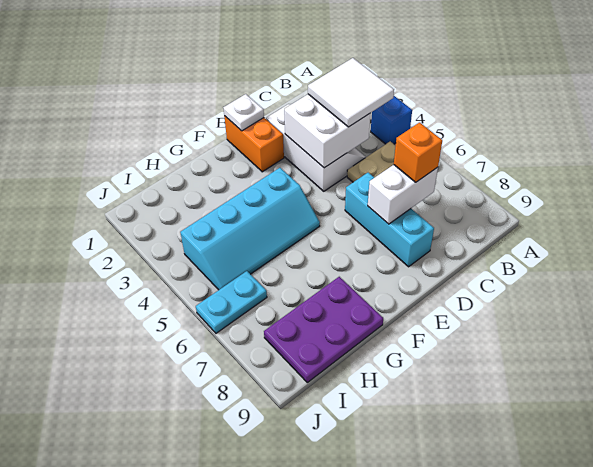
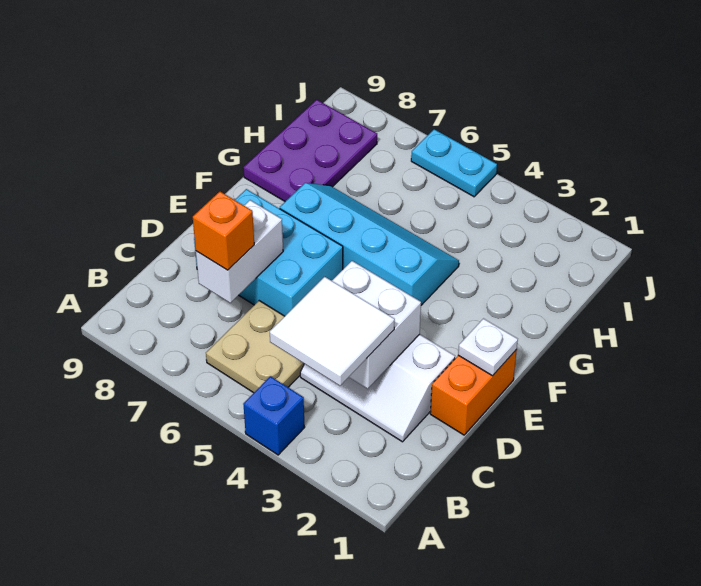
cyan brick D6:D8 level 1 -> cyan brick D6:E8 level 1
orange brick E1:E2 level 1 -> orange brick D1:E1 level 1
cyan slope F4:I5 level 1 top 4 -> cyan slope F4:G7 level 1 top F
cyan plate I6:J6 level 1 -> cyan plate J5:J6 level 1

